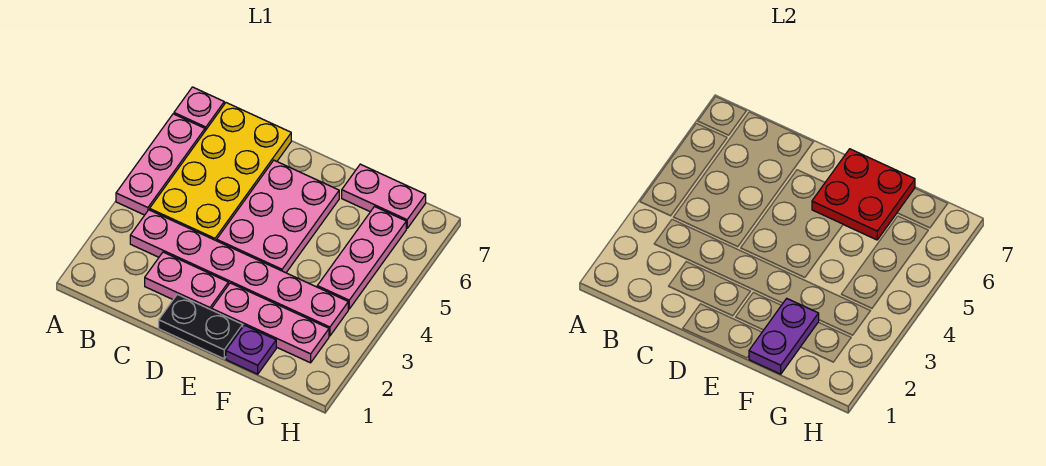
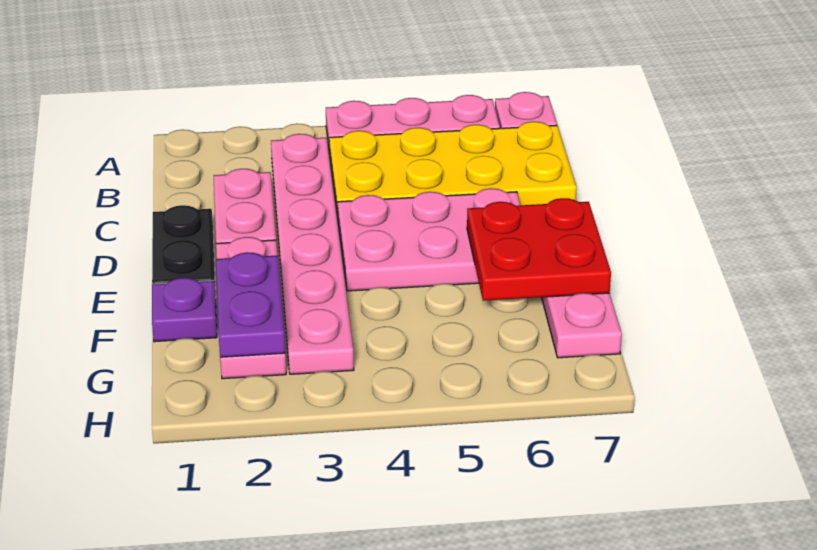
purple plate F1:F2 level 2 -> purple plate F2:G2 level 2
pink plate G4:G6 level 1 -> none

